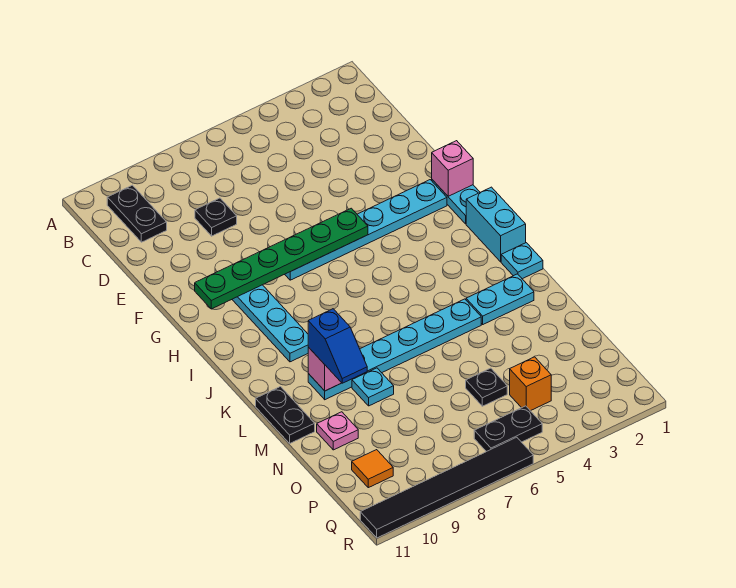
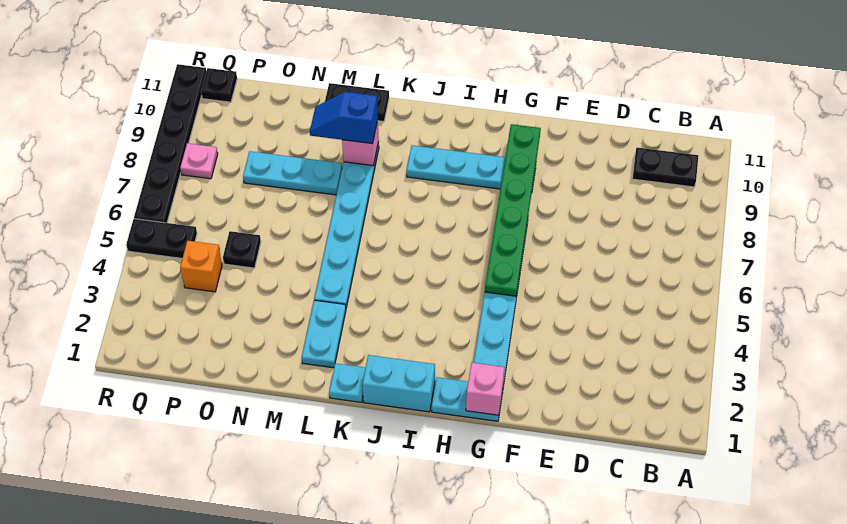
black plate D8 level 1 -> black plate Q11 level 1
cyan plate M8 level 1 -> cyan plate M8:O8 level 1
pink plate N10 level 1 -> pink plate Q8 level 1
orange tile P10 level 1 -> none
black plate Q5:Q6 level 1 -> black plate Q5:R5 level 1
black tile R6:R11 level 1 -> black plate R6:R11 level 1

